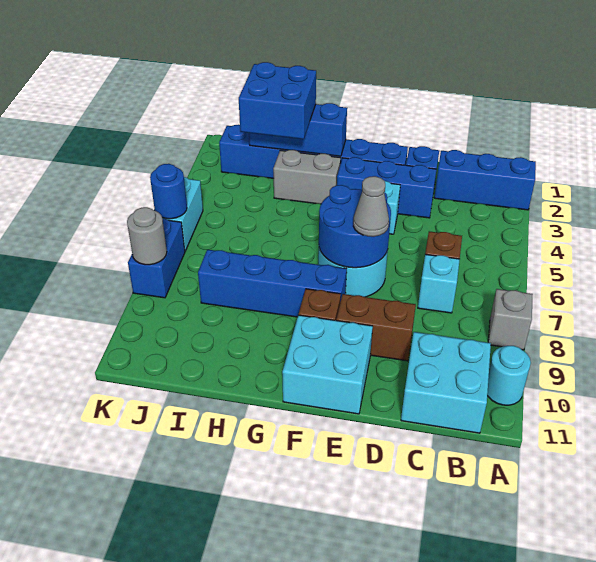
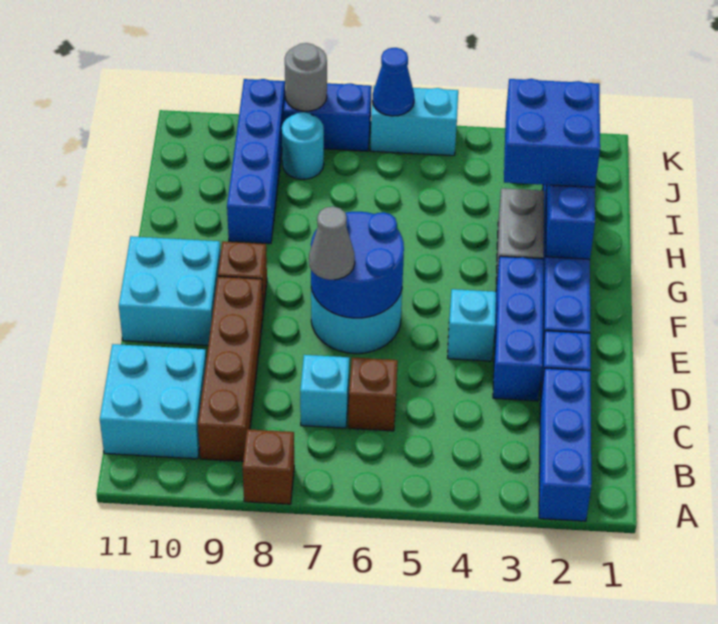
grey brick A8 level 1 -> brown brick A8 level 1
cyan round brick A10 level 1 -> cyan round brick J8 level 1
brown brick D9:E9 level 1 -> brown brick B9:E9 level 1
blue brick F8:I8 level 1 -> blue brick H9:K9 level 1
blue round brick K6 level 2 -> blue cone K6 level 2

